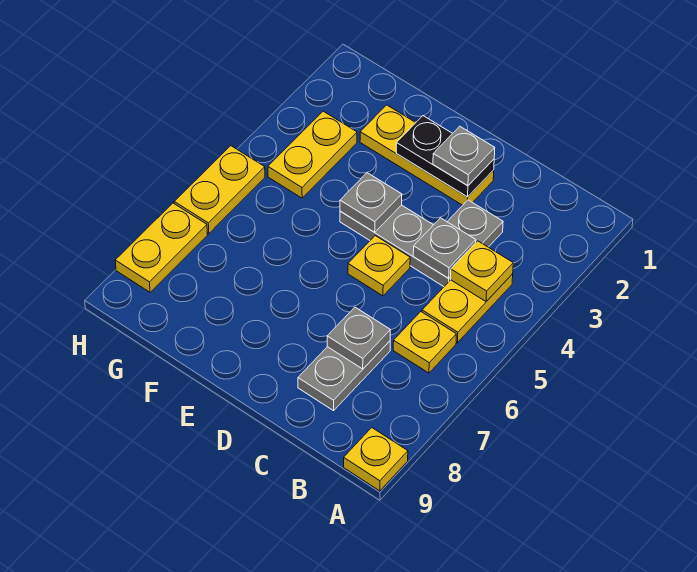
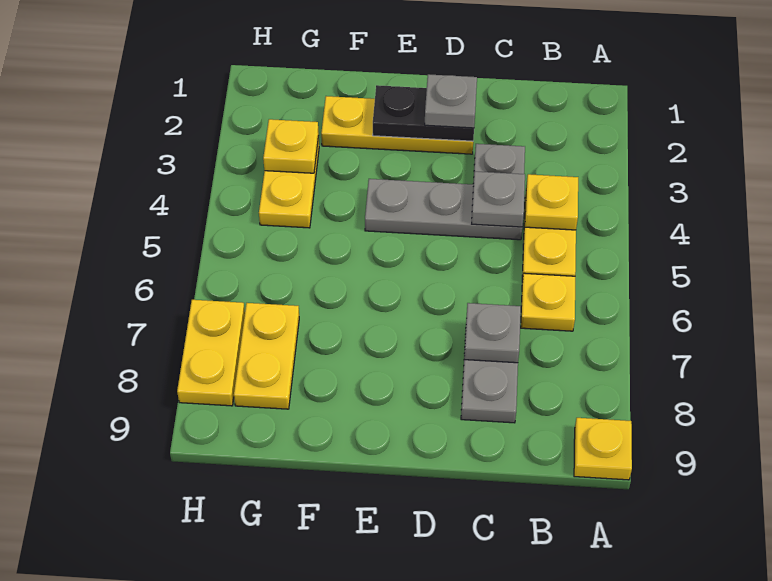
yellow plate D5 level 1 -> yellow plate G3 level 2
grey plate E4 level 2 -> none
yellow plate H5:H6 level 1 -> yellow plate G7:G8 level 1

